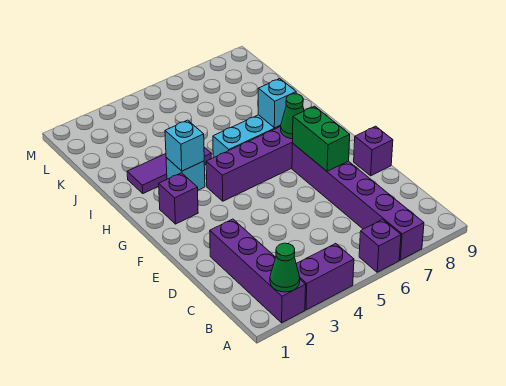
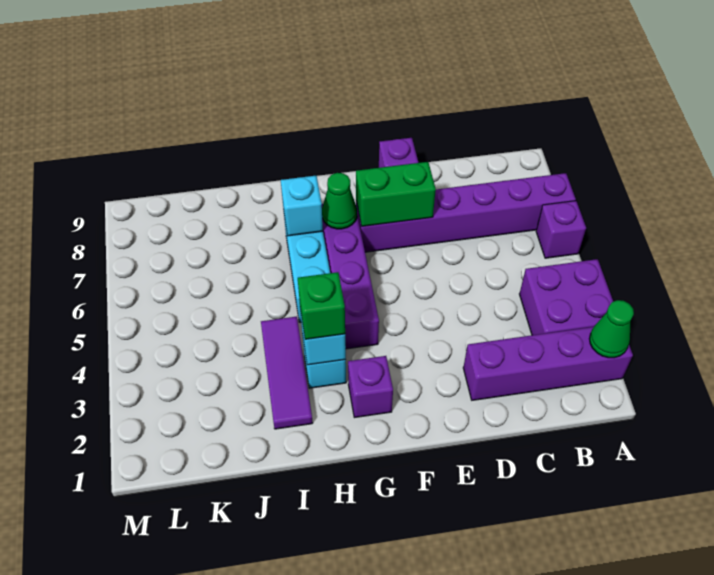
purple brick A3:A4 level 1 -> purple brick A3:B4 level 1
none -> green brick H3 level 3

